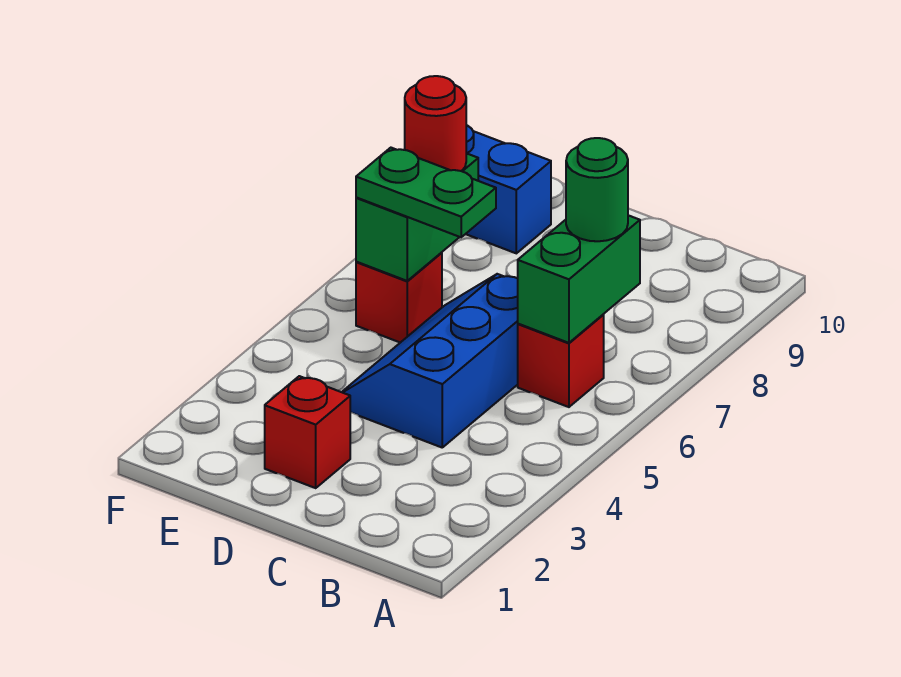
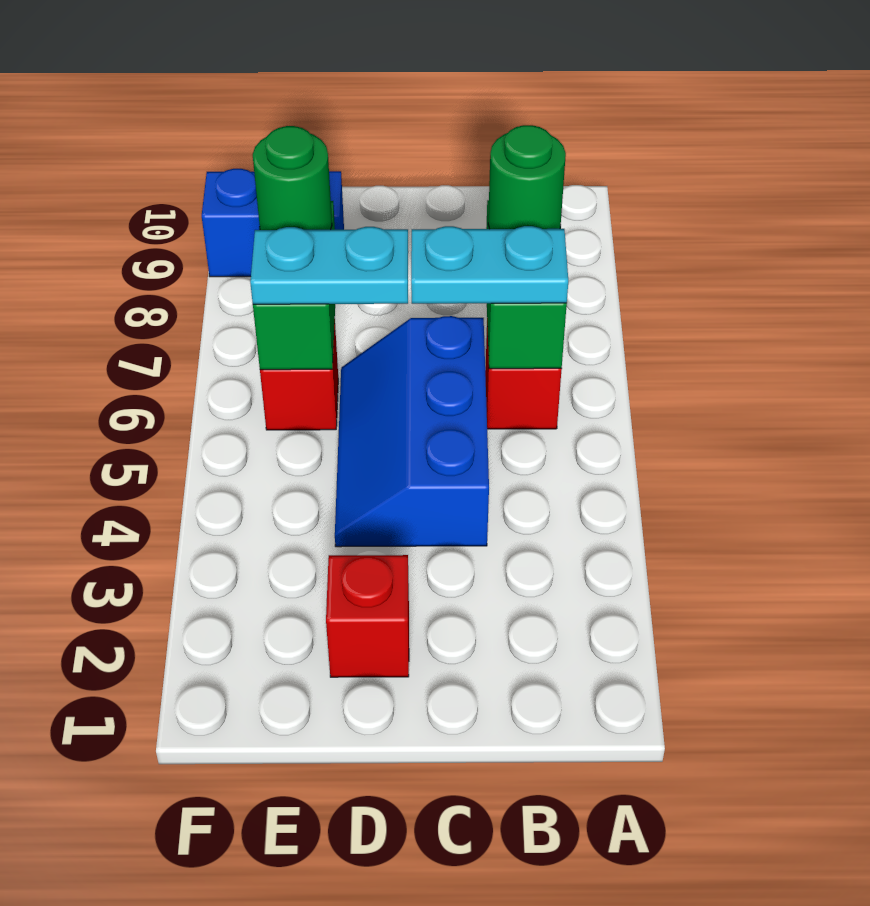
none -> cyan plate B6:C6 level 3
green plate D6:E6 level 3 -> cyan plate D6:E6 level 3
red round brick E7 level 3 -> green round brick E7 level 3

